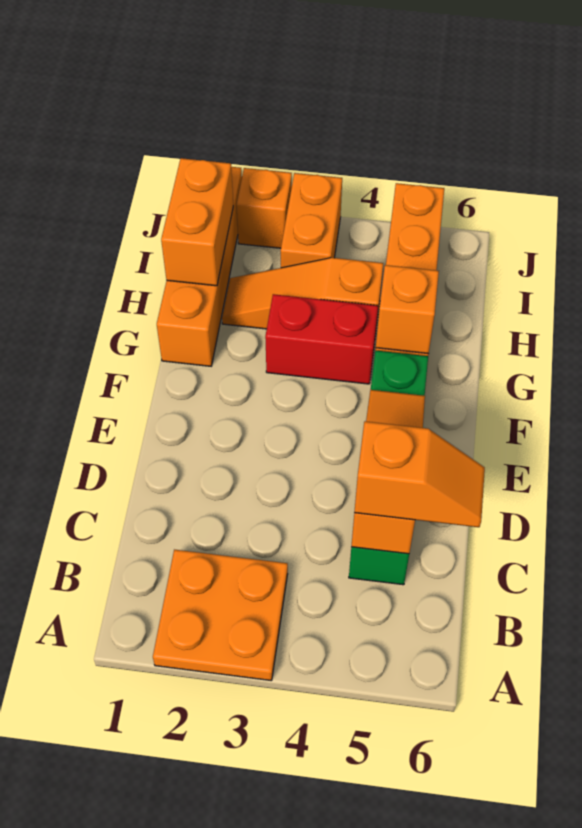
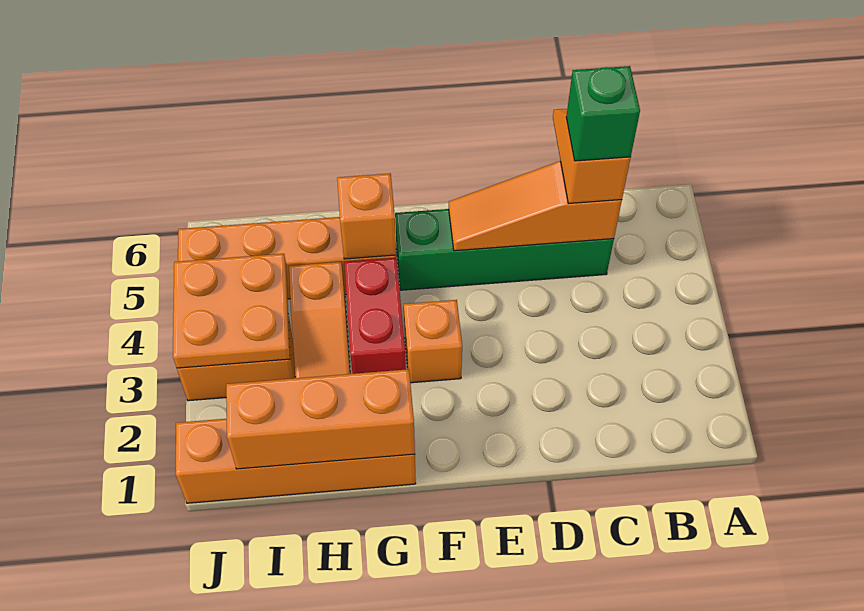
orange plate A2:B3 level 1 -> orange plate I3:J4 level 2
none -> green brick C5 level 4
orange brick H1:I1 level 2 -> orange brick G1:I1 level 2
orange brick J2 level 1 -> orange brick F3 level 1

